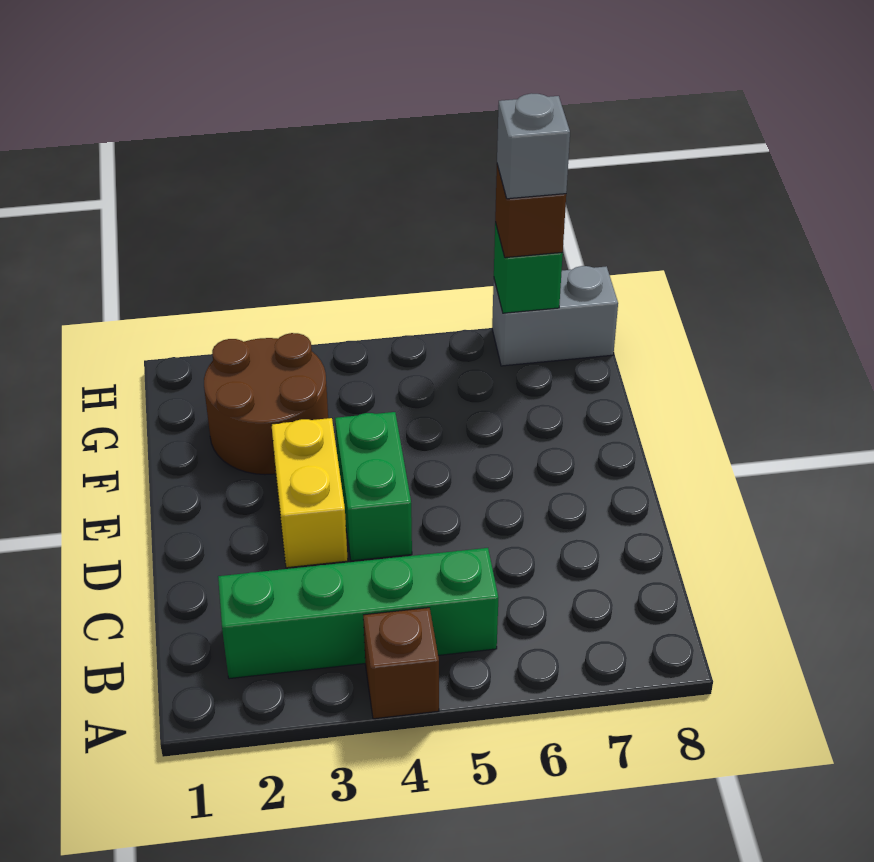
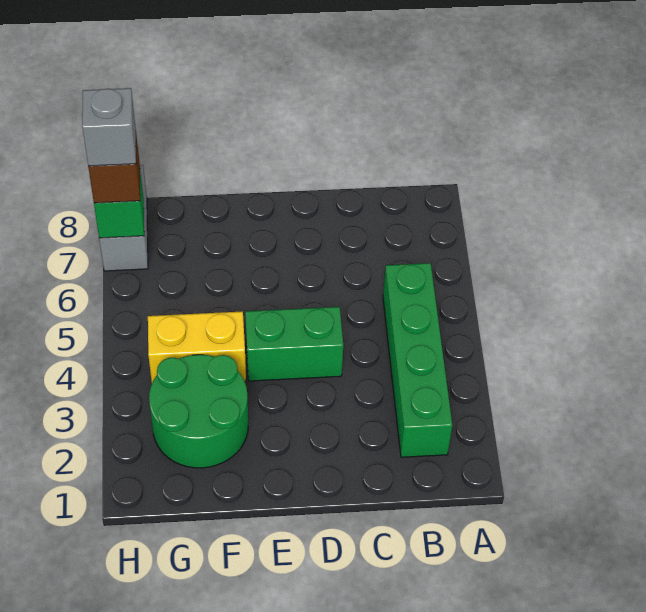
brown brick A4 level 1 -> none
yellow brick D3:E3 level 1 -> yellow brick F4:G4 level 1
brown round brick F2:G3 level 1 -> green round brick F2:G3 level 1

